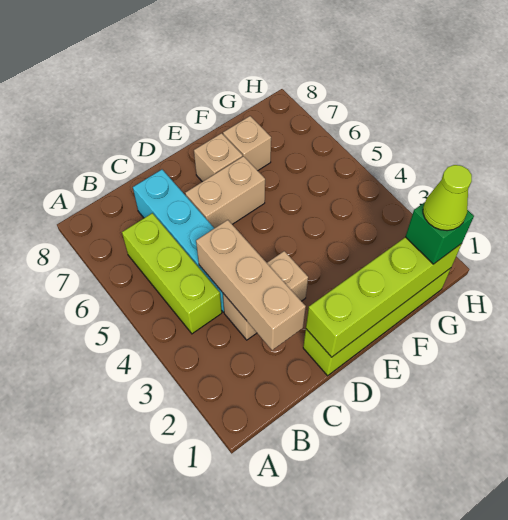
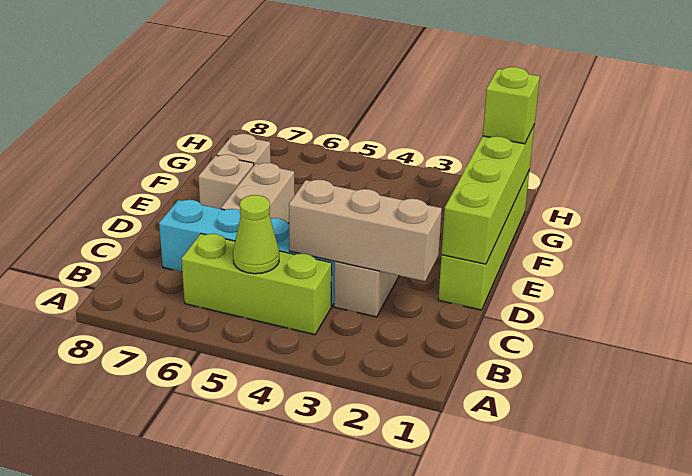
green brick G1 level 3 -> lime brick G1 level 3
lime cone G1 level 4 -> lime cone B5 level 2

